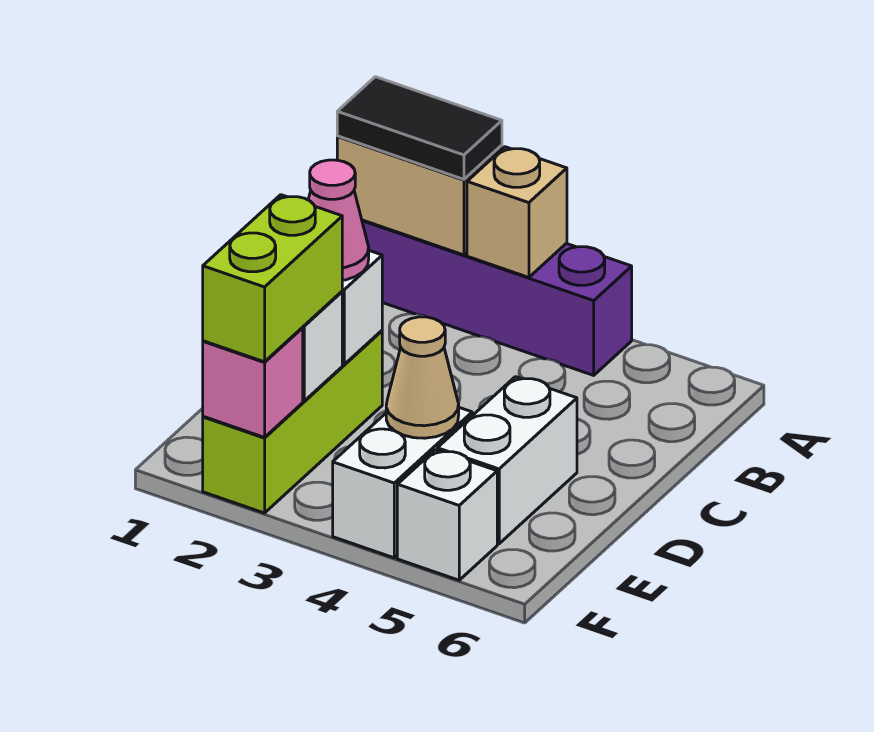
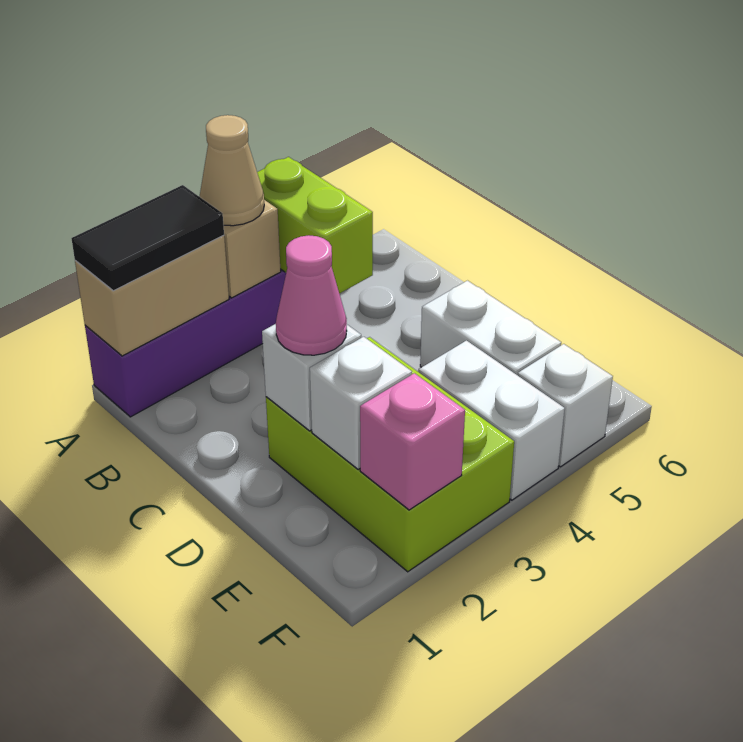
lime brick D2:F2 level 1 -> lime brick D2:F3 level 1
lime brick E2:F2 level 3 -> lime brick A4:B4 level 2
tan cone E4 level 2 -> tan cone A3 level 3

